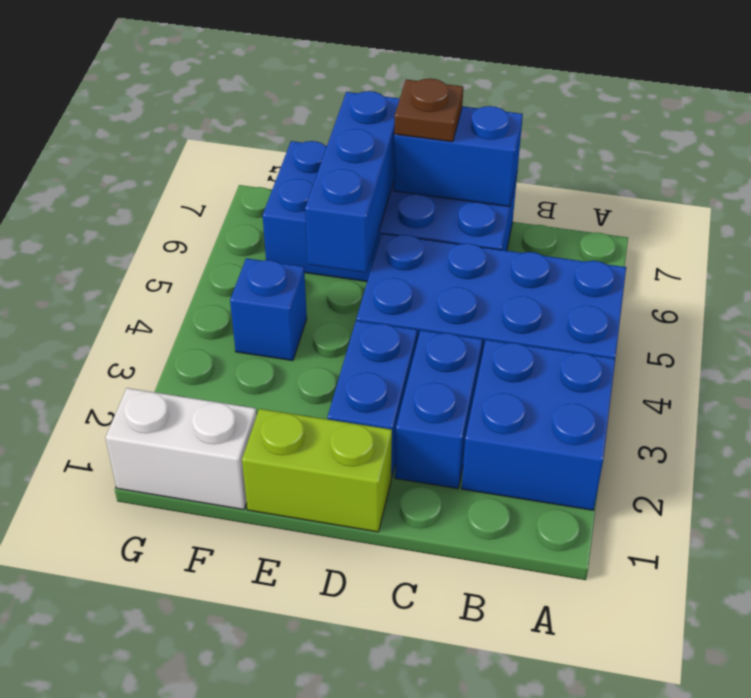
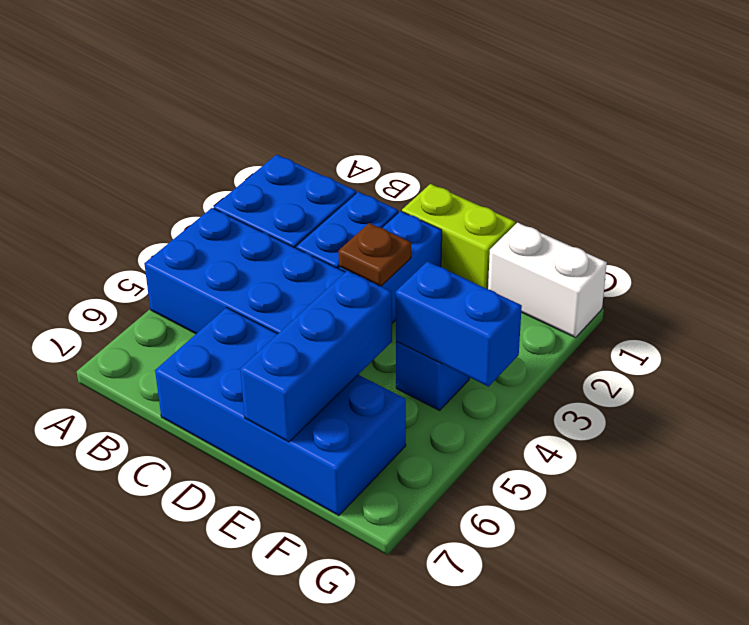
blue brick C7:D7 level 2 -> blue brick F4:G4 level 2
brown plate D7 level 3 -> brown plate D3 level 2

